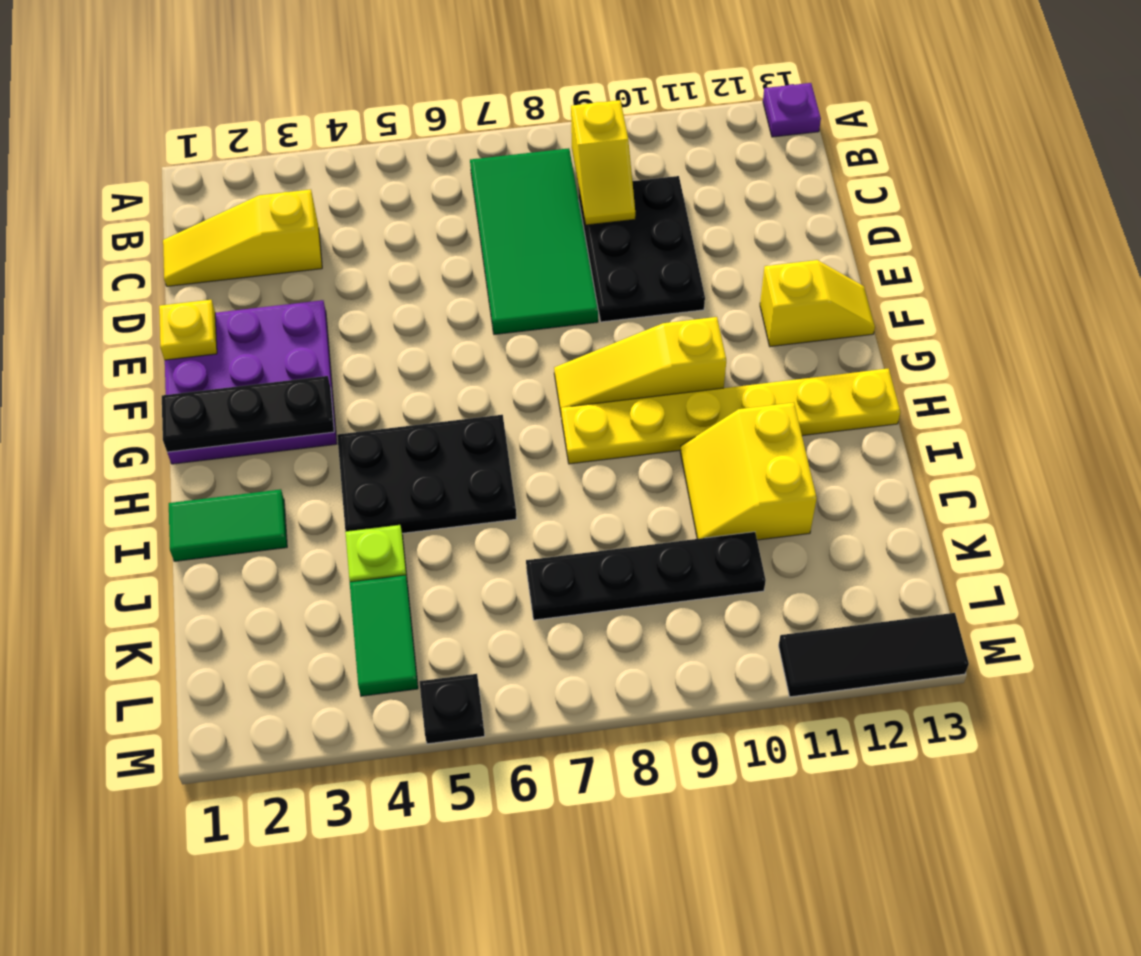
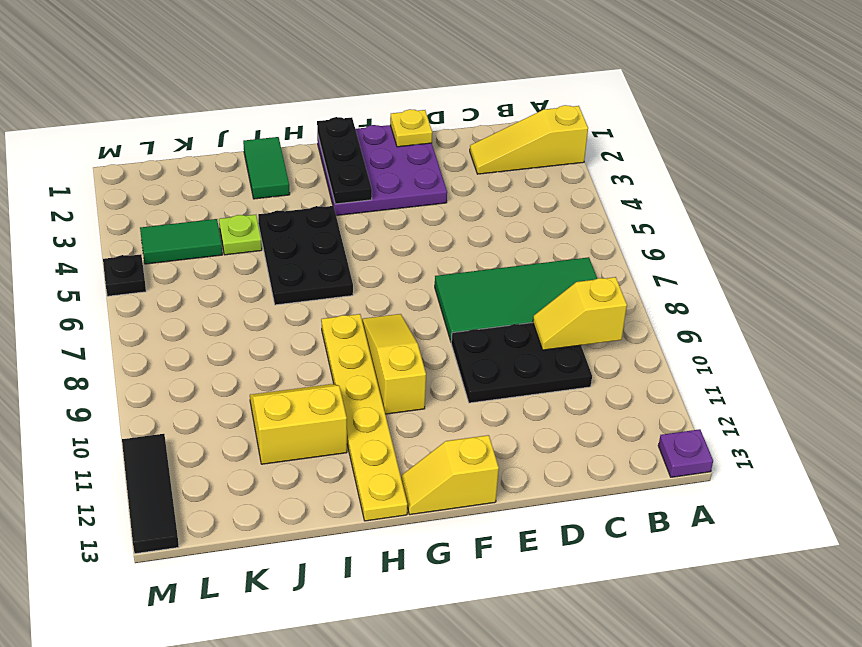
yellow slope C1:C3 level 1 top 3 -> yellow slope A2:C2 level 1 top A
yellow slope F12:F13 level 1 top 12 -> yellow slope F13:G13 level 1 top F
black plate K7:K10 level 1 -> none

